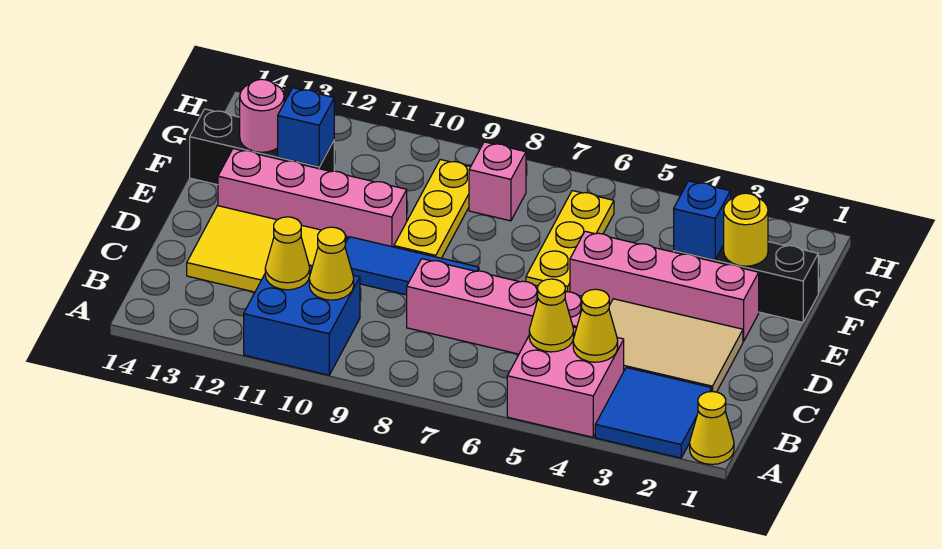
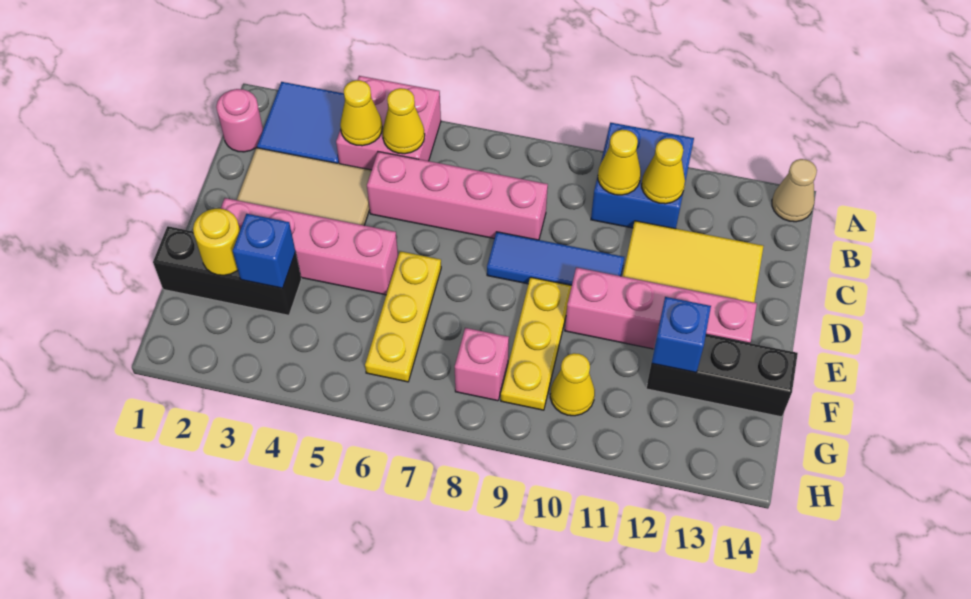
yellow cone A1 level 1 -> yellow cone G10 level 1
none -> tan cone A14 level 1
pink round brick F13 level 2 -> pink round brick B1 level 1

